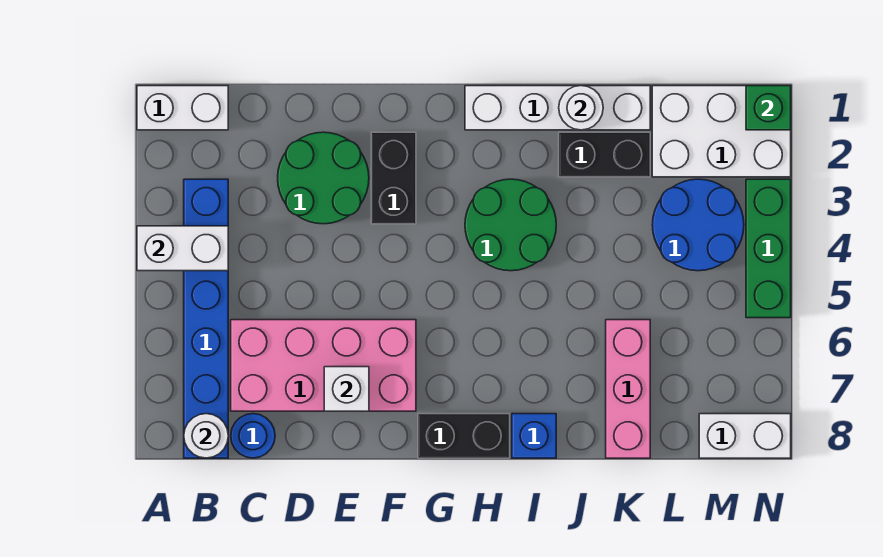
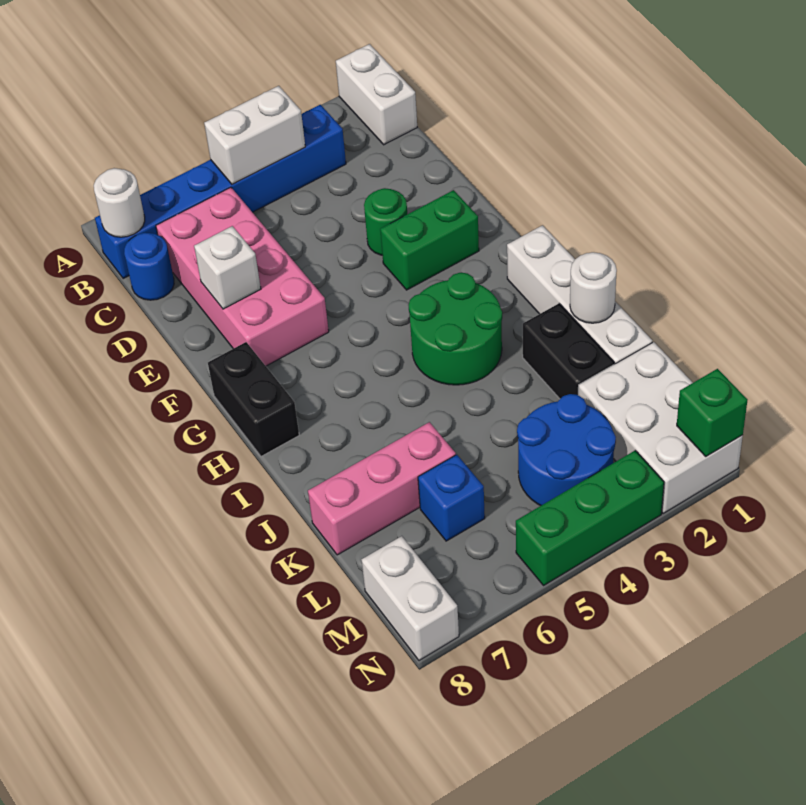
white brick A4:B4 level 2 -> white brick B4:B5 level 2
green round brick D2:E3 level 1 -> green round brick E3 level 1
black brick F2:F3 level 1 -> green brick F2:F3 level 1
blue brick I8 level 1 -> blue brick L6 level 1

